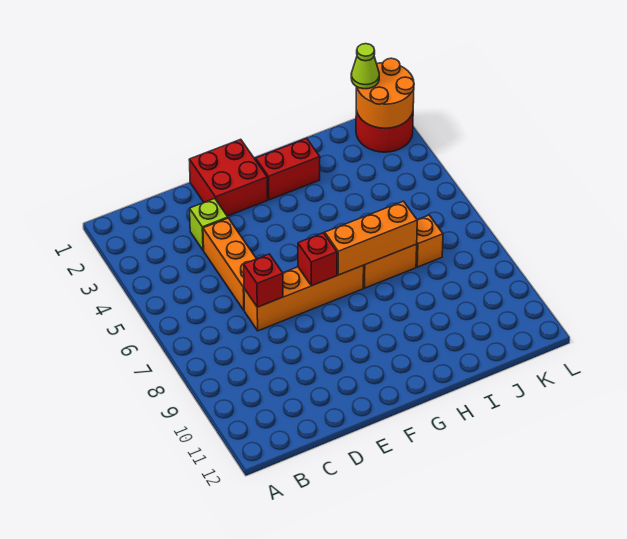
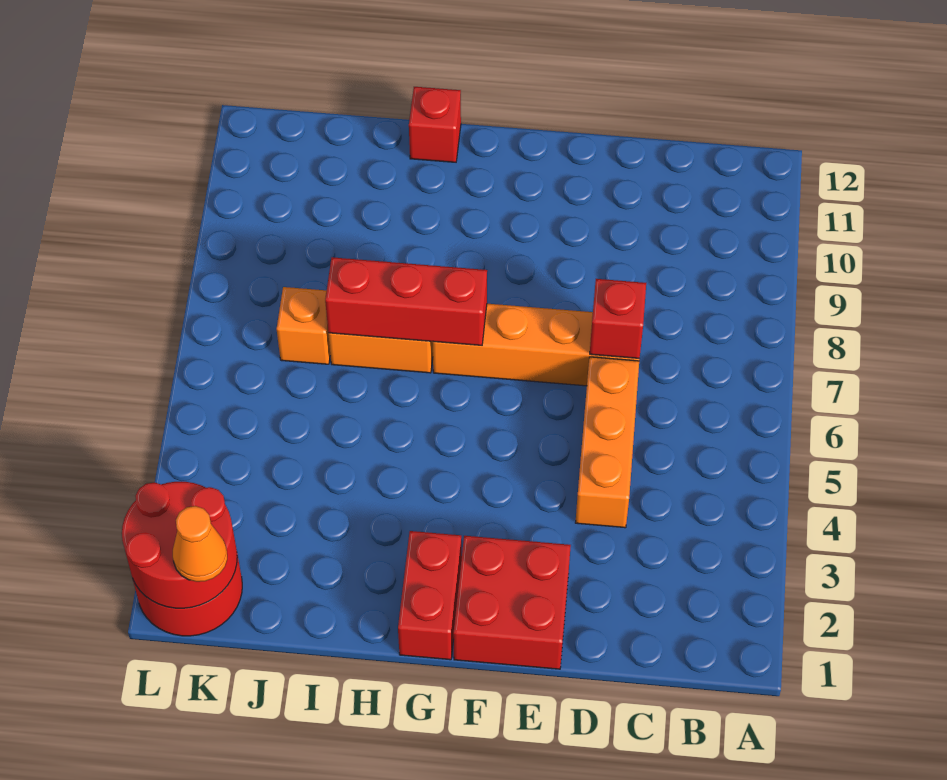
lime brick D3 level 1 -> none
red brick F7 level 2 -> red brick H12 level 1
red brick G2:H2 level 1 -> red brick G1:G2 level 1
orange brick G7:I7 level 2 -> red brick G7:I7 level 2
orange round brick K1:L2 level 2 -> red round brick K1:L2 level 2
lime cone K1 level 3 -> orange cone K1 level 3

